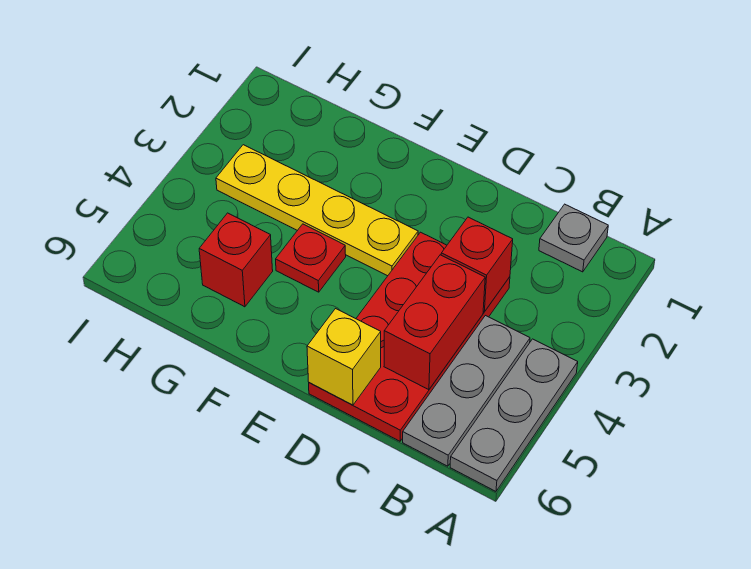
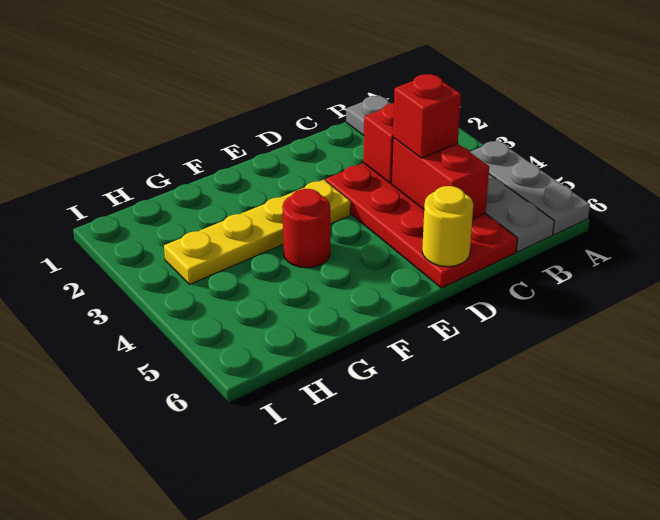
yellow brick D6 level 2 -> yellow round brick D6 level 2
red plate F4 level 1 -> red round brick F4 level 1
red brick G5 level 1 -> red brick C4 level 3

